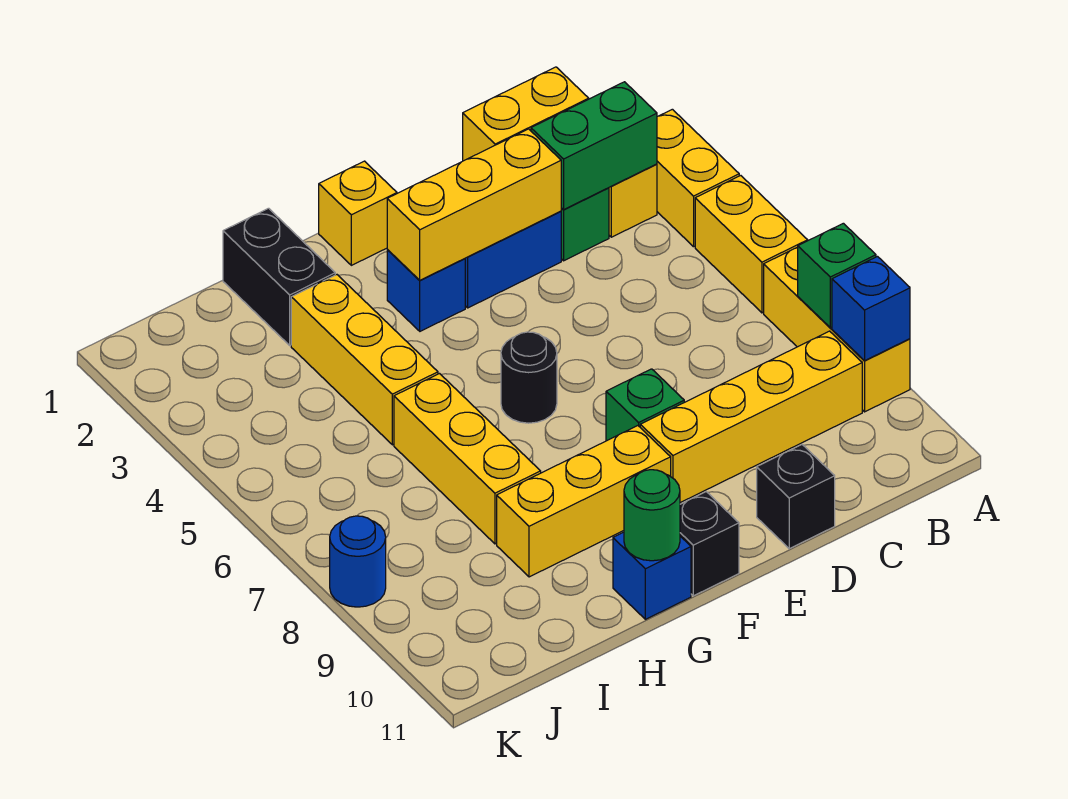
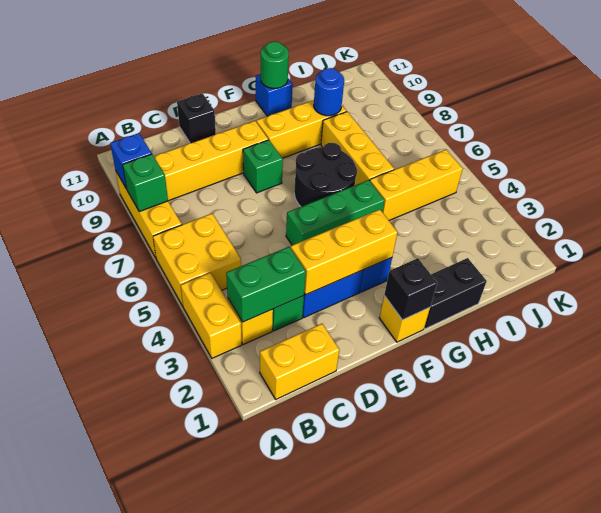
yellow brick A5:A6 level 1 -> yellow brick A5:B6 level 1
none -> green brick E5:G5 level 1
black round brick F6 level 1 -> black round brick F6:G7 level 1
black brick F11 level 1 -> black brick F1 level 2
black brick H1:H2 level 1 -> black brick G1:H1 level 1
yellow brick H3:H5 level 1 -> yellow brick H5:J5 level 1
blue round brick K8 level 1 -> blue round brick H9 level 2

